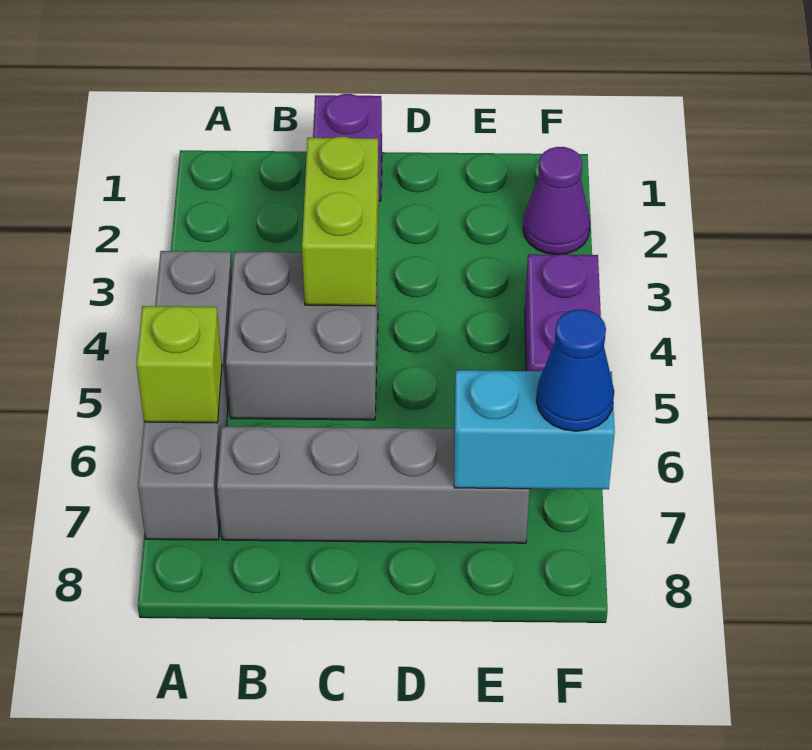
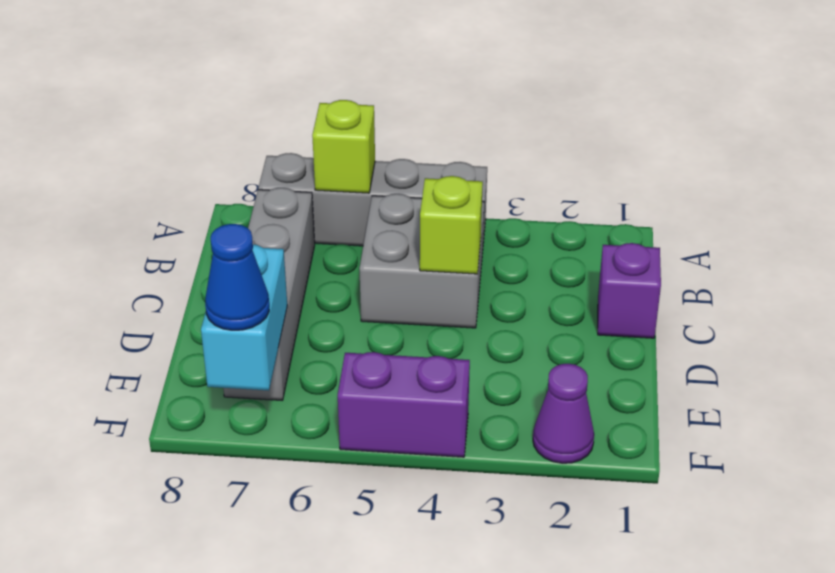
lime brick C3:C4 level 2 -> lime brick C4 level 2

